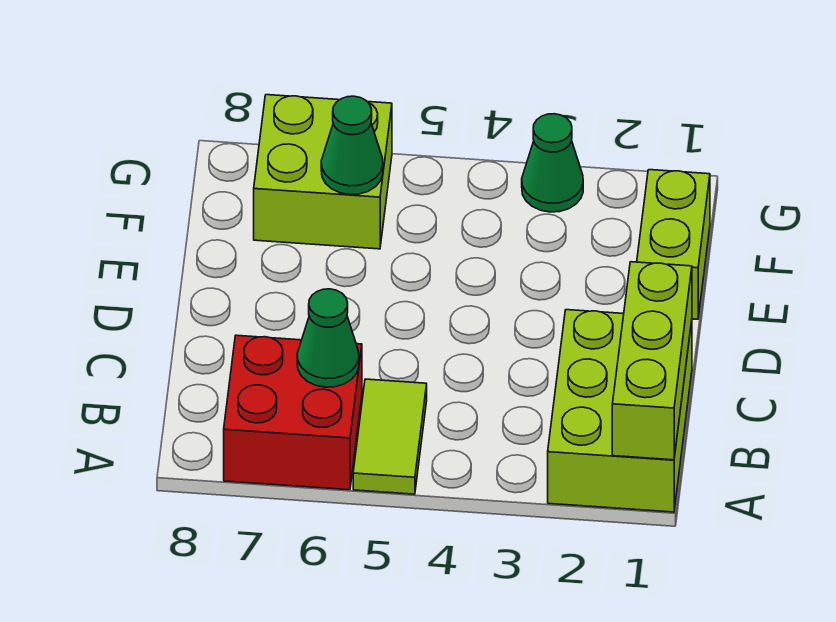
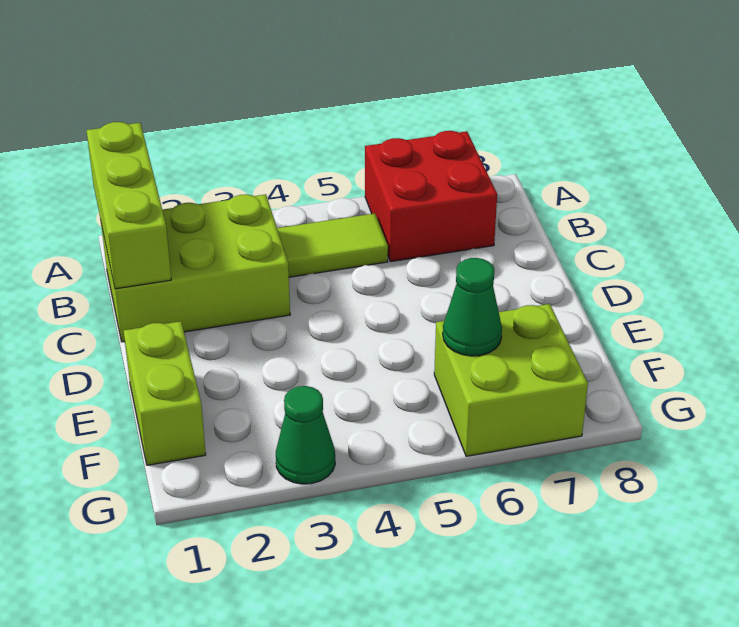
lime brick A1:C2 level 1 -> lime brick B1:C3 level 1
lime tile A5:B5 level 1 -> lime tile B4:B5 level 1
green cone B6 level 2 -> none

